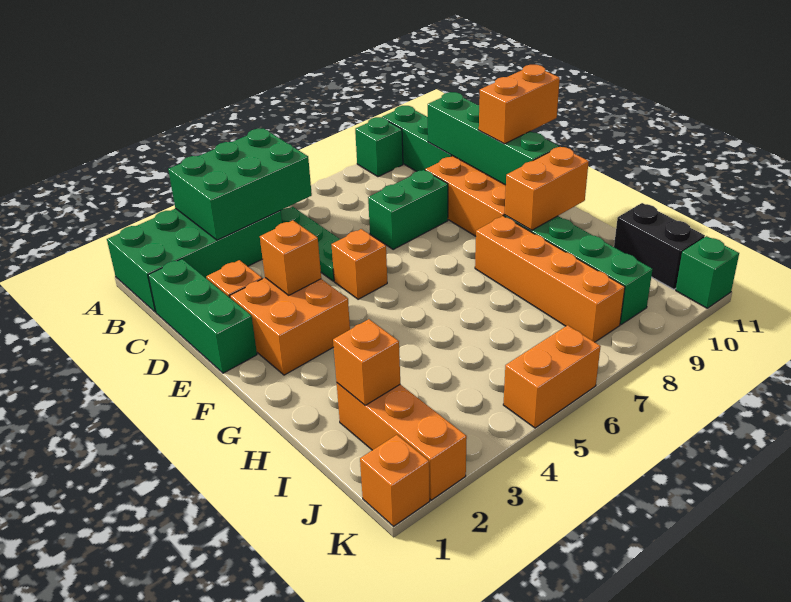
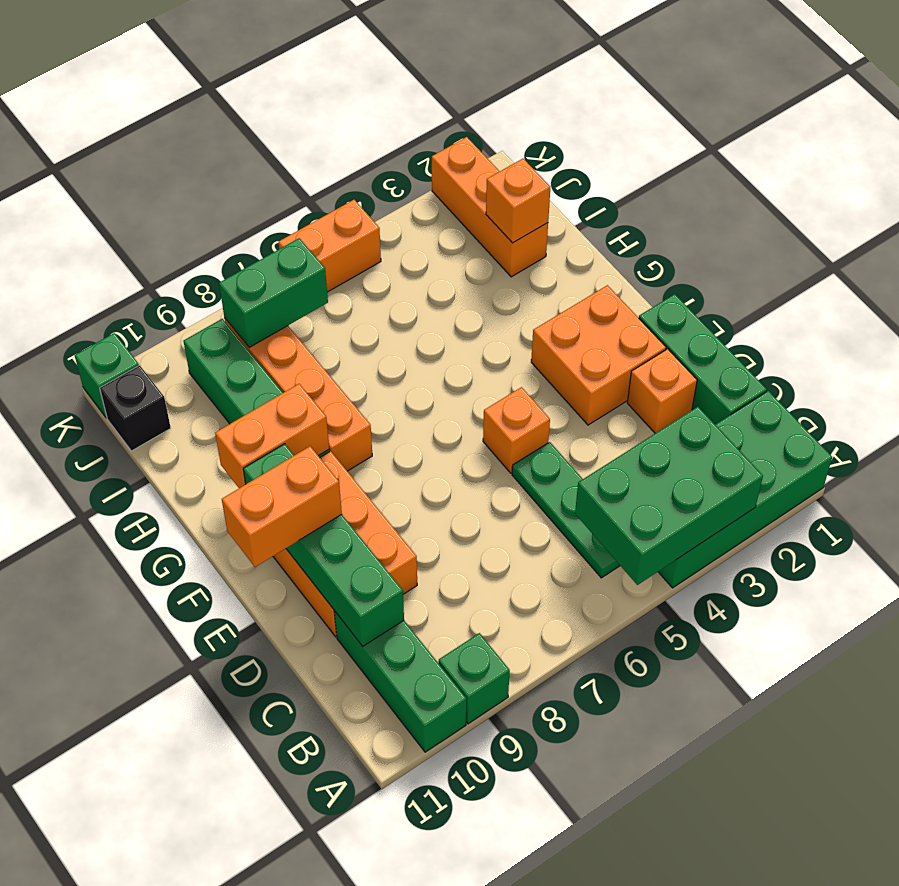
green brick D7:D8 level 1 -> green brick J7:J8 level 2
orange brick E3 level 2 -> none
black brick I11:J11 level 1 -> black brick J11 level 1
orange brick K1 level 1 -> none

